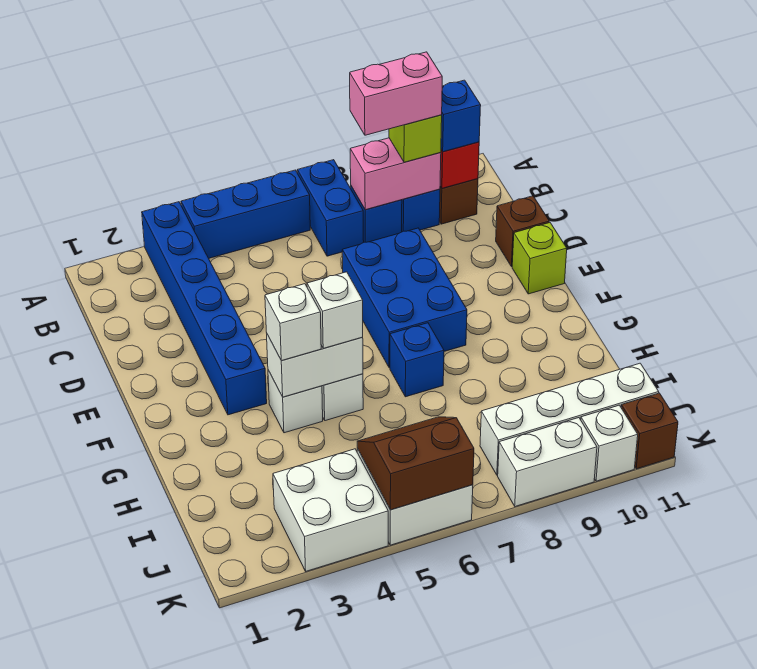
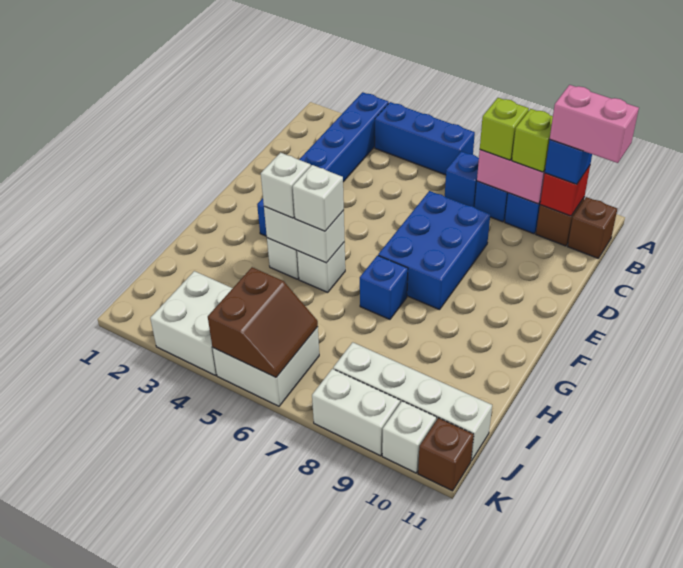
blue brick A7:B7 level 1 -> blue brick B7 level 1
pink brick B8:B9 level 4 -> pink brick B10:B11 level 4
brown brick D11 level 1 -> brown brick B11 level 1
lime brick E11 level 1 -> lime brick B8 level 3
brown slope J5:K6 level 2 top K -> brown slope J5:K6 level 2 top 5

